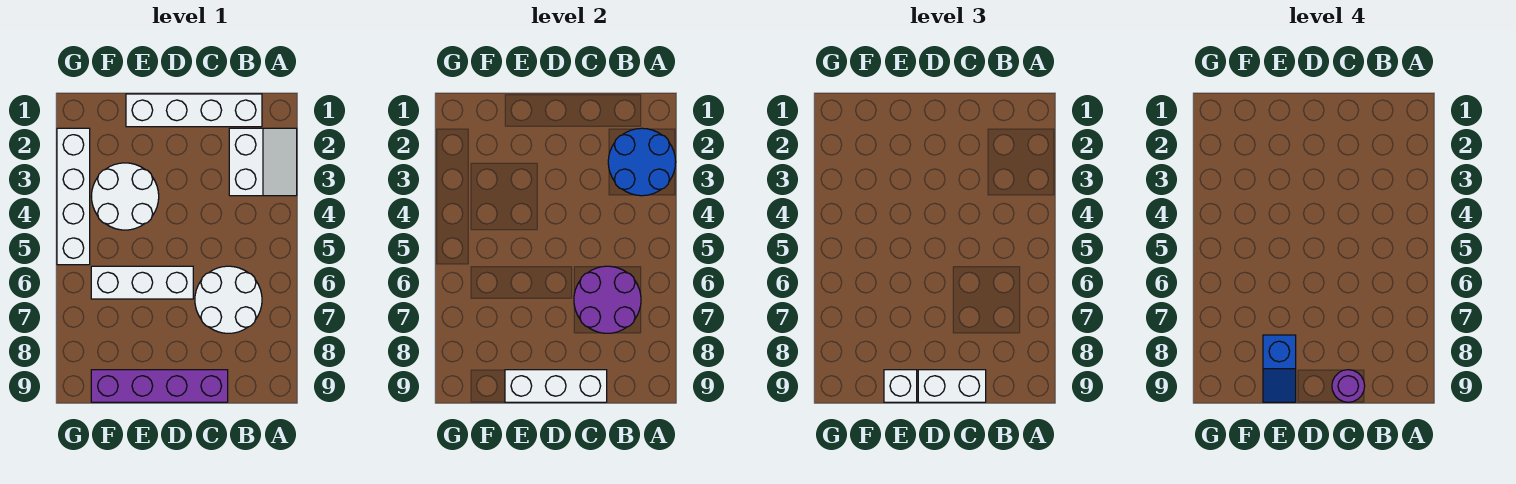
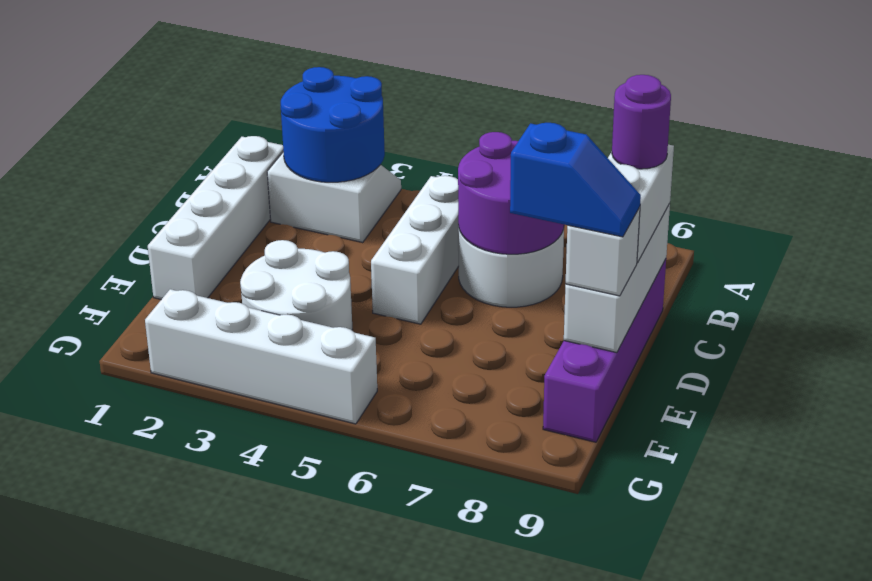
white brick D6:F6 level 1 -> white brick B5:D5 level 1

